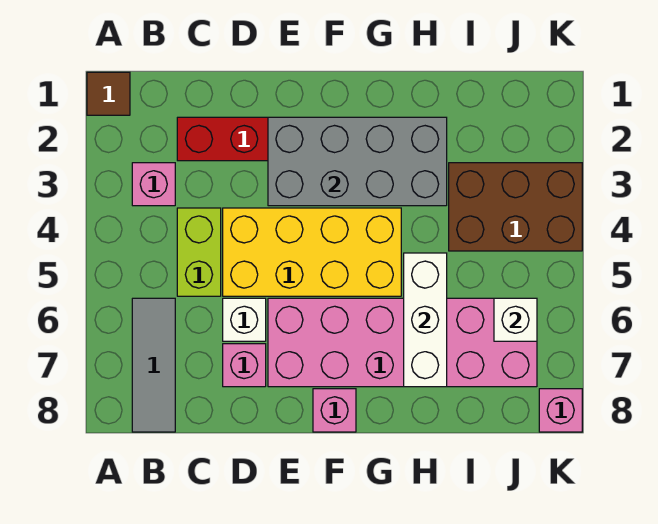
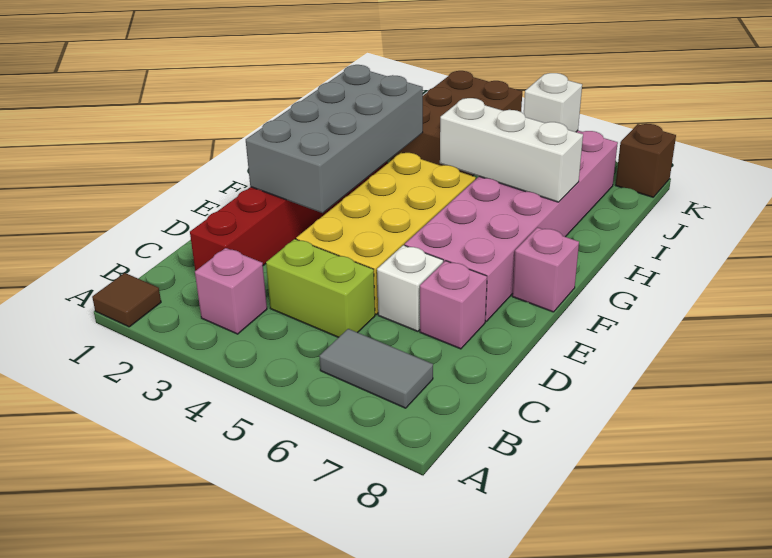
grey tile B6:B8 level 1 -> grey tile B6:B7 level 1
pink brick K8 level 1 -> brown brick K8 level 1

